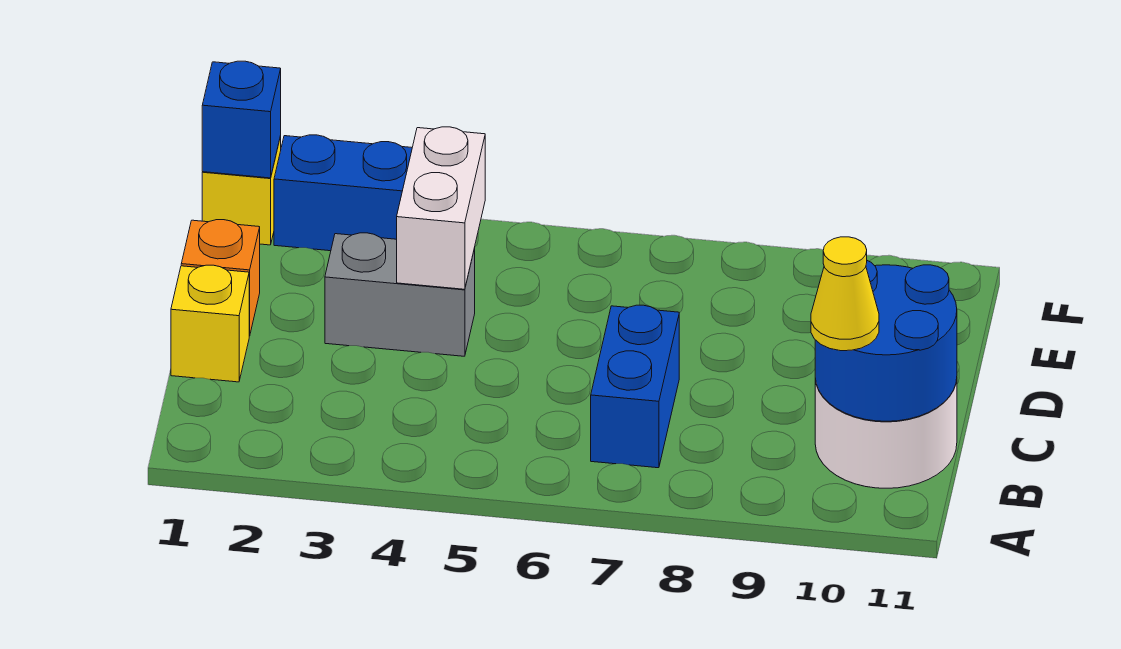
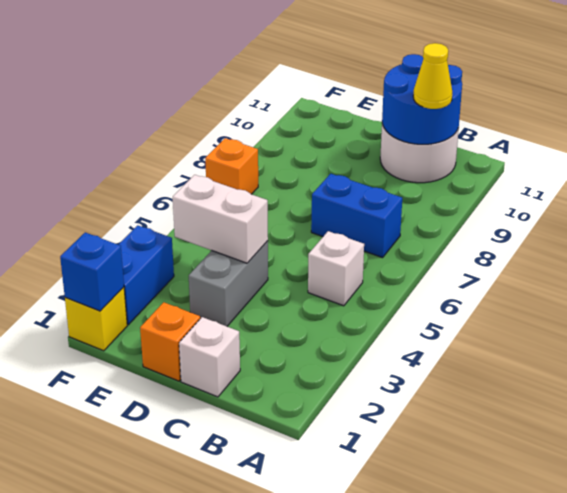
none -> white brick B5 level 1
yellow brick C1 level 1 -> white brick C1 level 1
none -> orange brick F7 level 1

